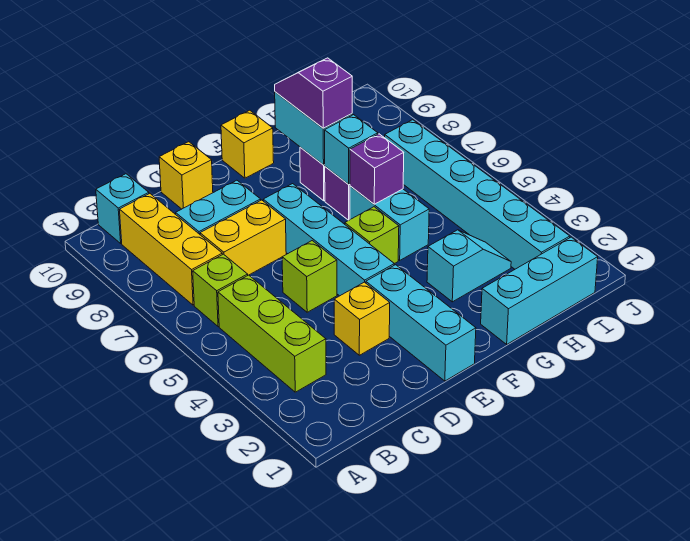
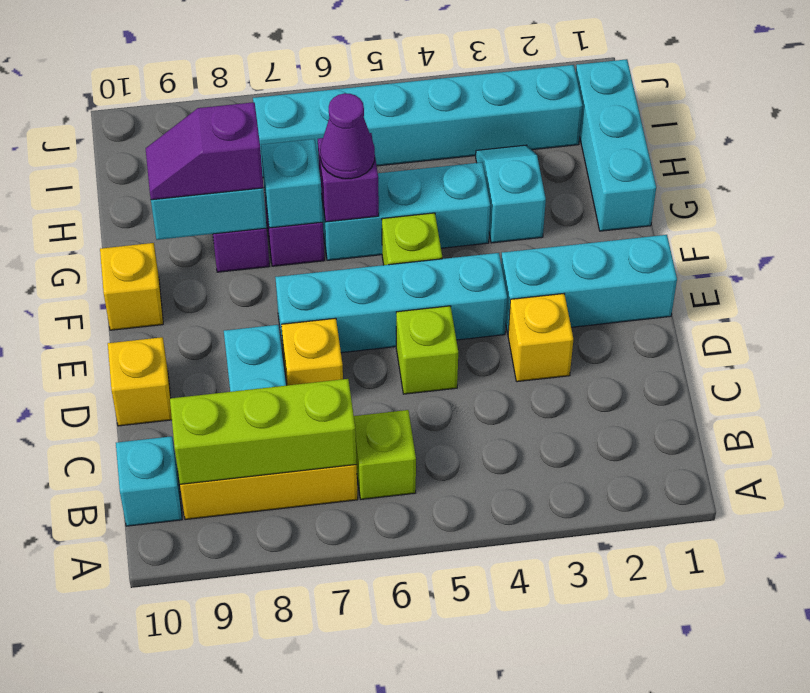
lime brick B3:B5 level 1 -> lime brick B7:B9 level 2
yellow brick C7:D7 level 1 -> yellow brick D7 level 1
cyan brick G5:G6 level 1 -> cyan brick G4:G6 level 1
none -> purple cone G6 level 3

